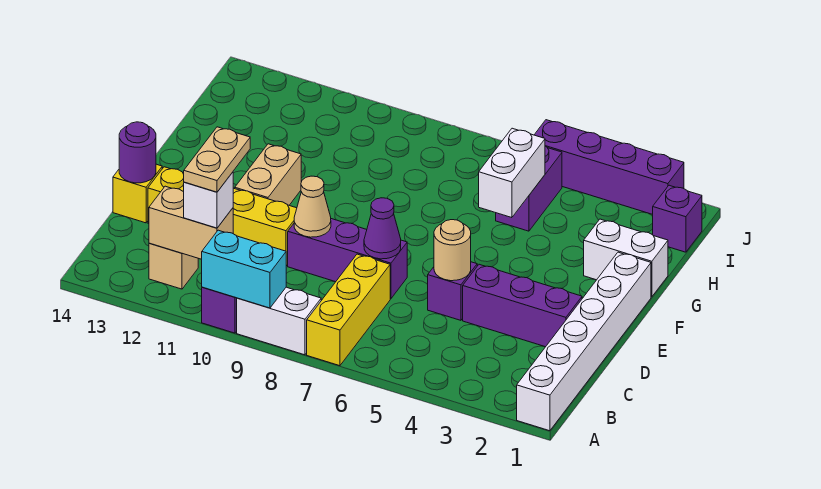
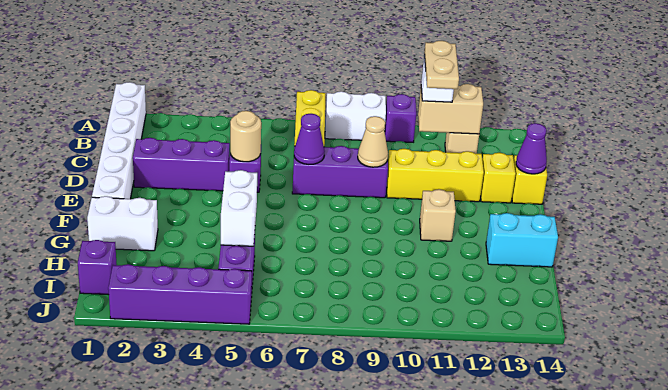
cyan brick A9:A10 level 2 -> cyan brick G13:G14 level 1
purple round brick D14 level 2 -> purple cone D14 level 2
tan brick E11:F11 level 1 -> tan brick F11 level 1

